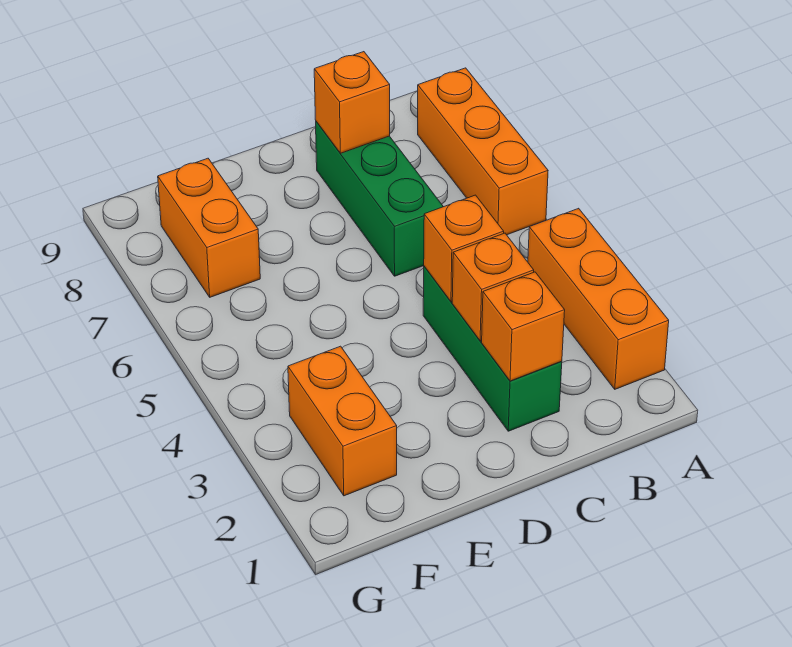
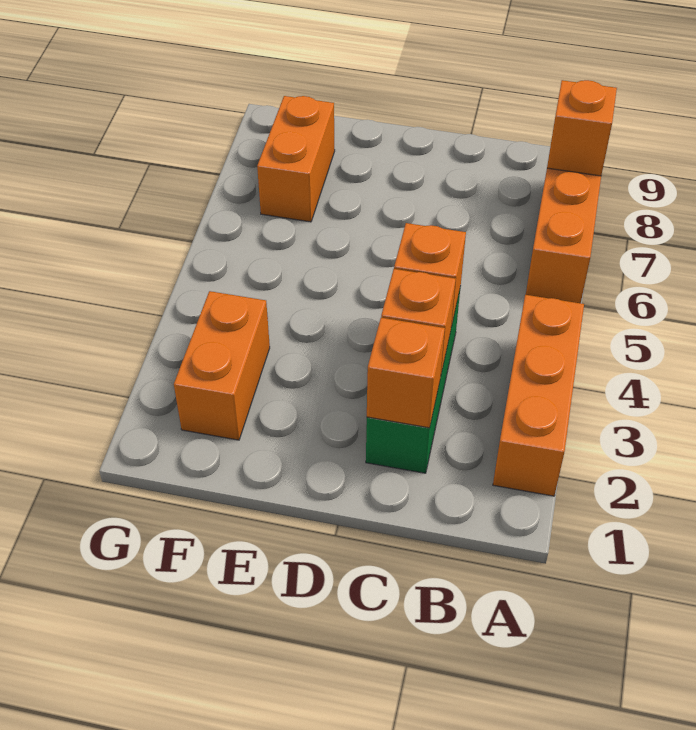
green brick C6:C8 level 1 -> none
orange brick C8 level 2 -> orange brick A8 level 2

